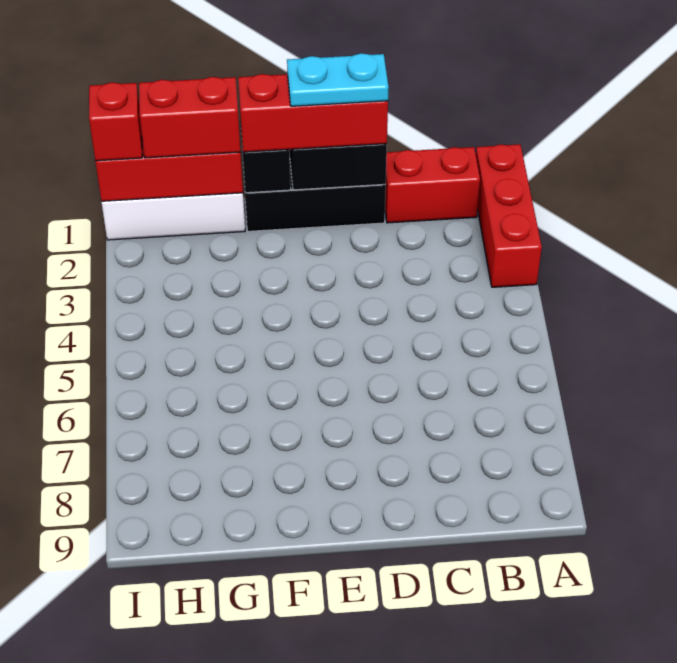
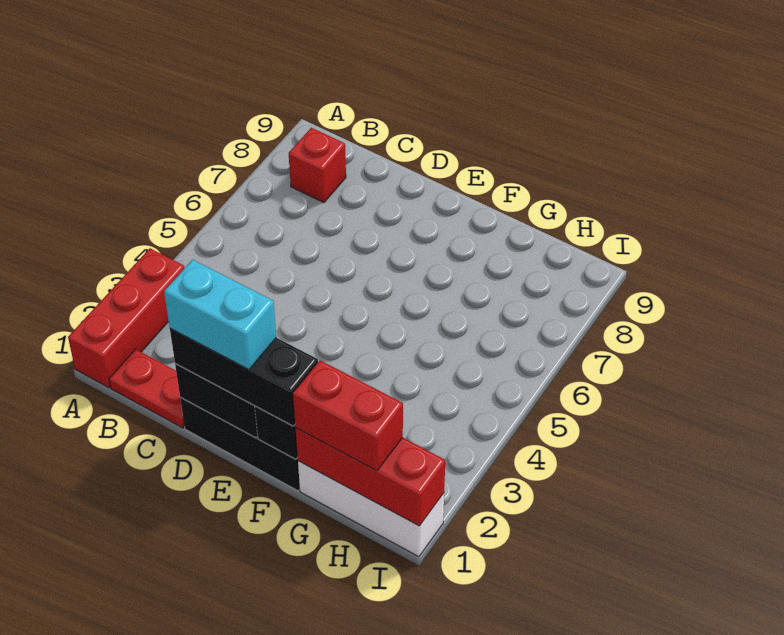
red brick B1:C1 level 1 -> red plate B1:C1 level 1
red brick D1:F1 level 3 -> black brick D1:F1 level 3
cyan plate D1:E1 level 4 -> cyan brick D1:E1 level 4
red brick I1 level 3 -> red brick B8 level 1

